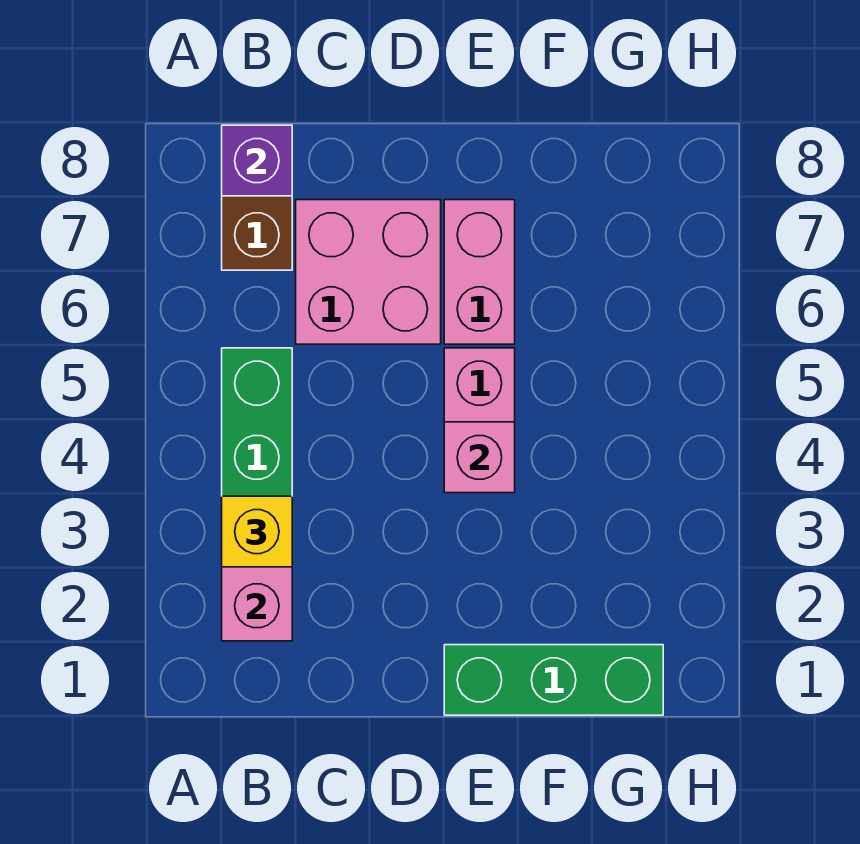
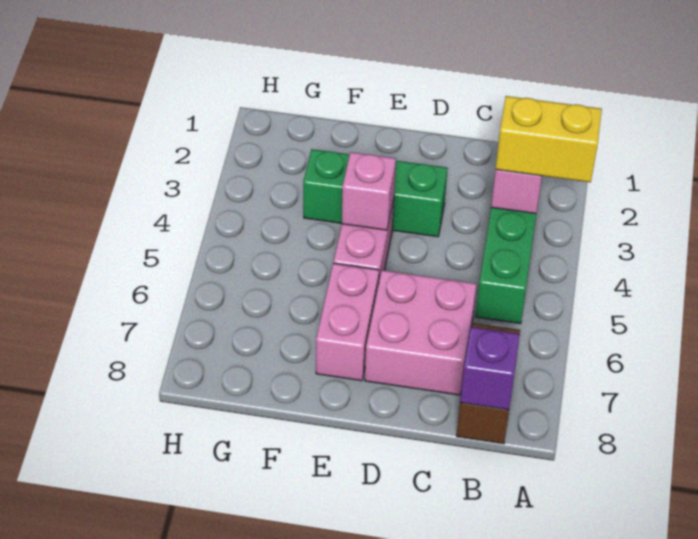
yellow brick B3 level 3 -> yellow brick A3:B3 level 3
green brick E1:G1 level 1 -> green brick D3:F3 level 1

